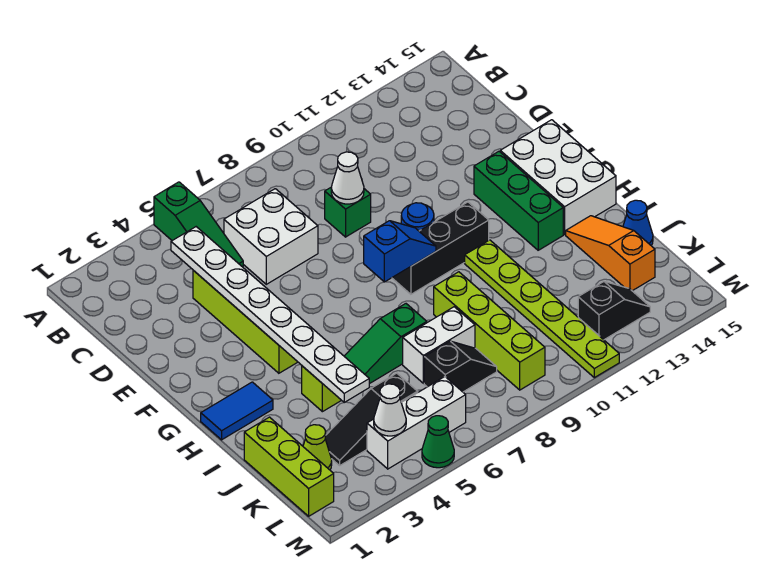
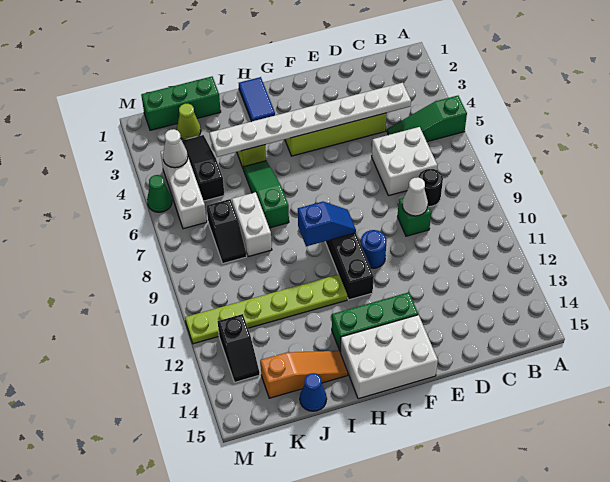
none -> black round brick C8 level 1
blue slope G8:G9 level 2 top 8 -> blue slope G9:H9 level 2 top H
lime brick I9:L9 level 1 -> none
lime brick J1:L1 level 1 -> green brick J1:L1 level 1

